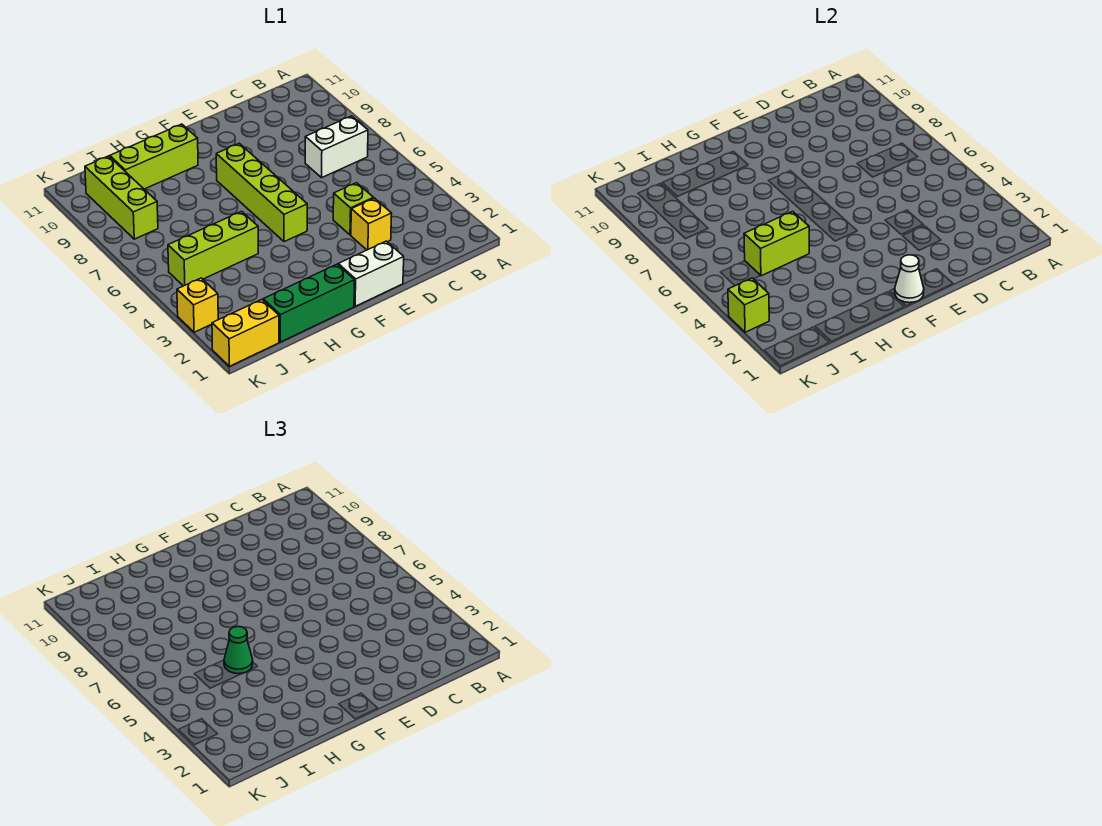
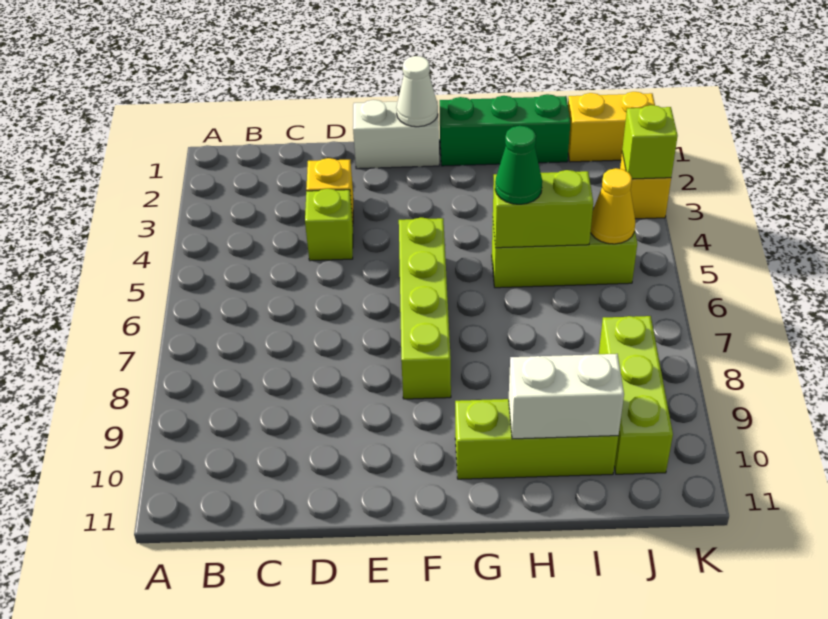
white brick B7:C7 level 1 -> white brick H10:I10 level 2
none -> yellow cone J5 level 2

